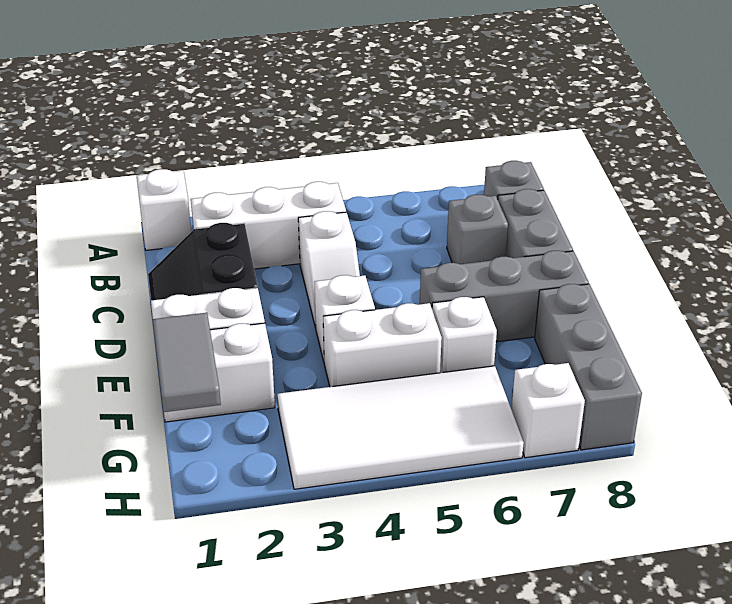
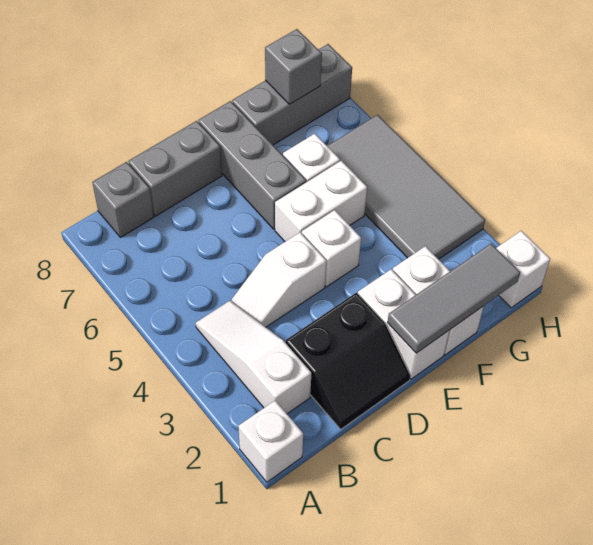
white brick B2:B4 level 1 -> white slope B2:B4 level 1 top 2
white slope C4:D4 level 1 top C -> white slope C4:D4 level 1 top D
grey brick C7 level 1 -> grey brick G8 level 2
grey tile F1:G1 level 2 -> grey tile E1:G1 level 2
white brick F4:F5 level 1 -> white brick E5:F5 level 1
white tile G3:H6 level 1 -> grey tile G3:H6 level 1
white brick H7 level 1 -> white brick H1 level 1

